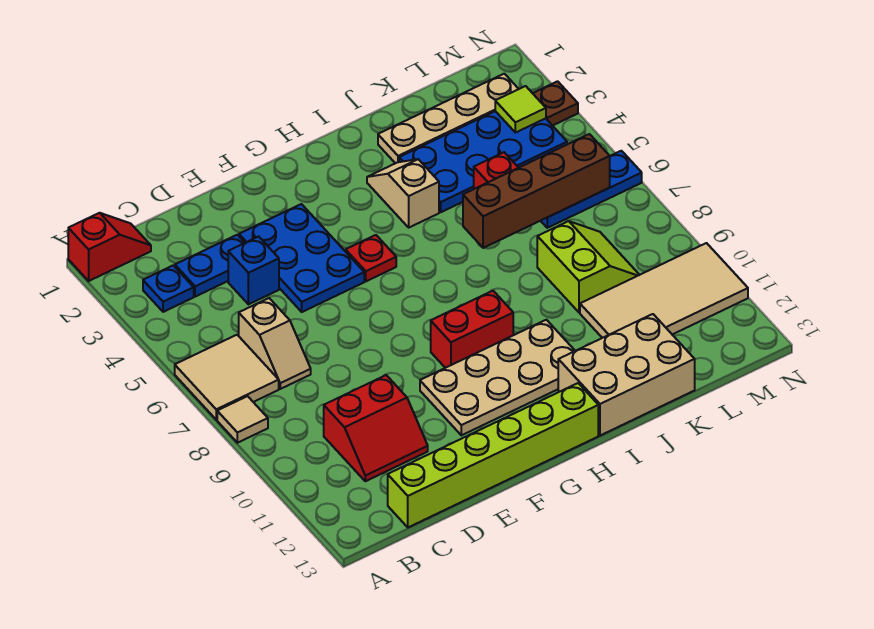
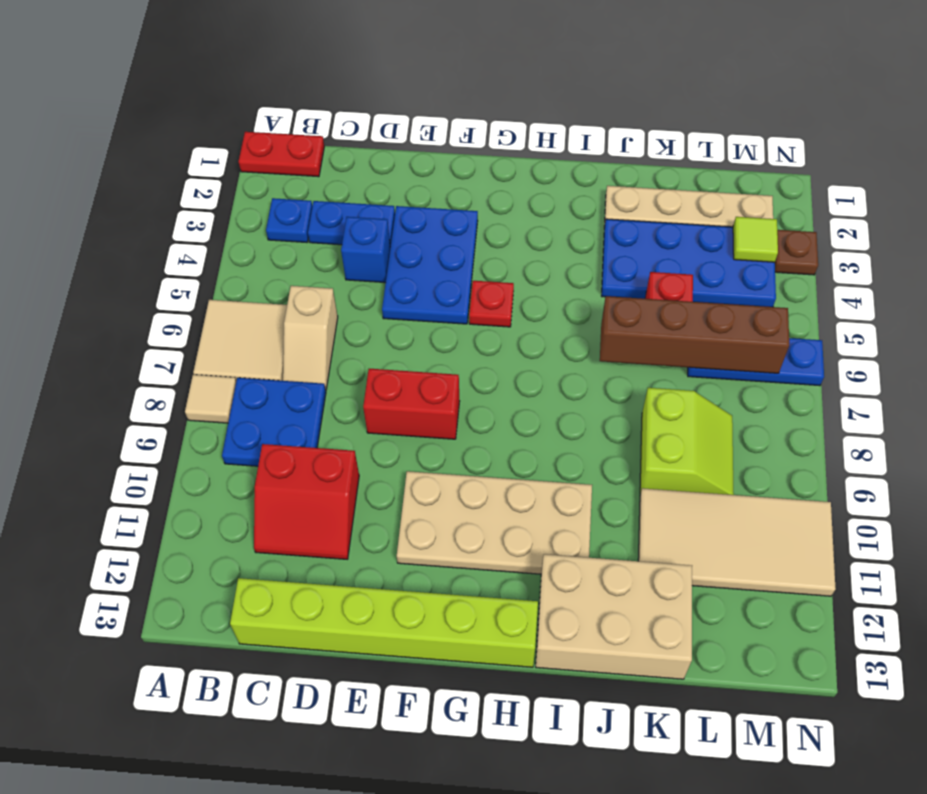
red slope A1:B1 level 1 top A -> red plate A1:B1 level 1
none -> blue plate B8:C9 level 1
red brick G9:H9 level 1 -> red brick E8:F8 level 1
tan slope I3:I4 level 1 top 4 -> none

